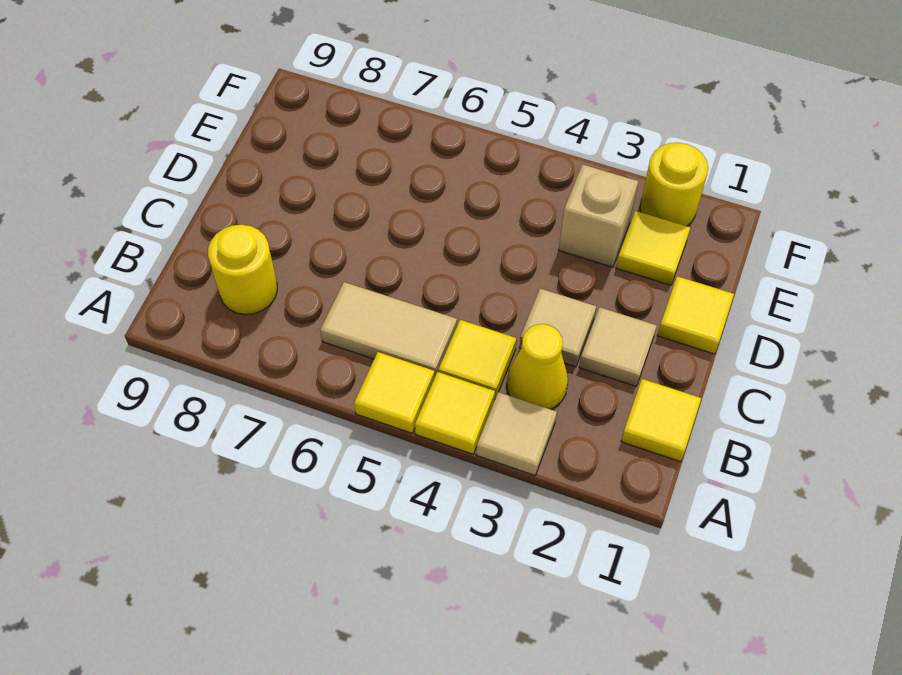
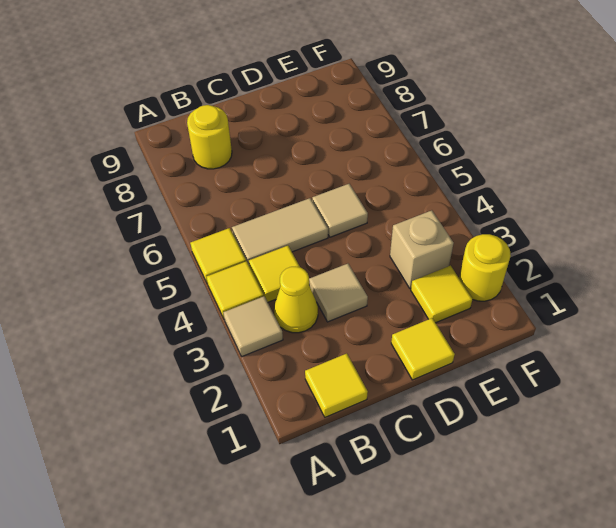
tan tile B5:B6 level 1 -> tan tile B5:C5 level 1
tan tile C2 level 1 -> tan tile D5 level 1

